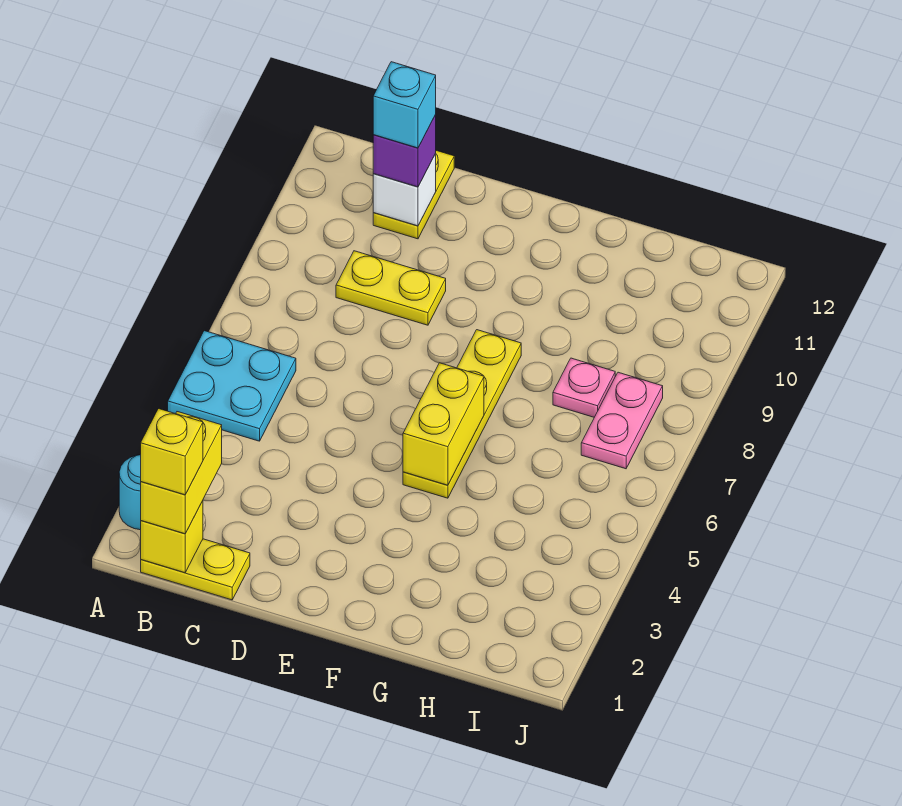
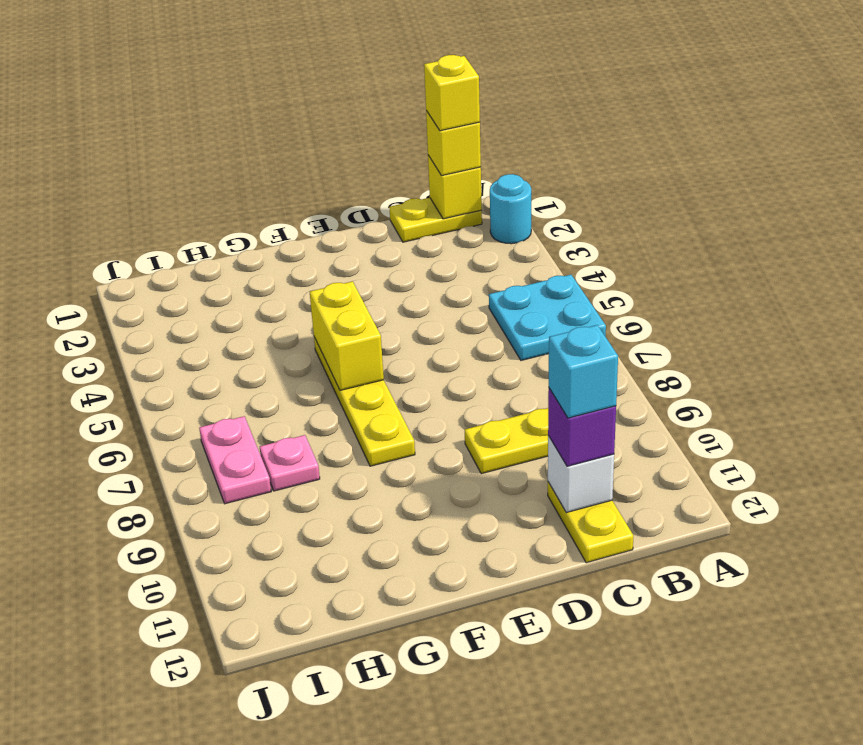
yellow brick B1:B2 level 3 -> yellow brick B1 level 3

